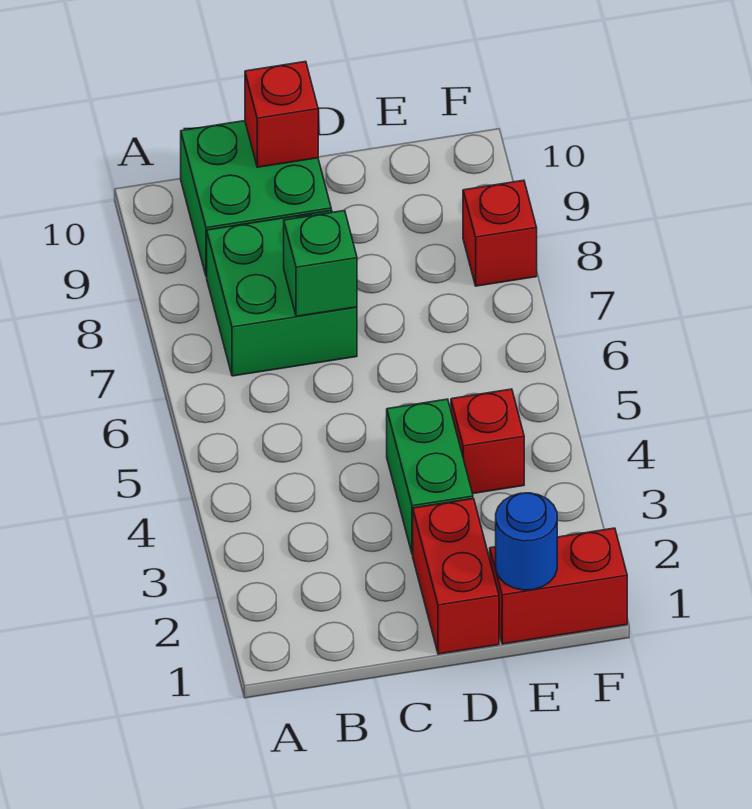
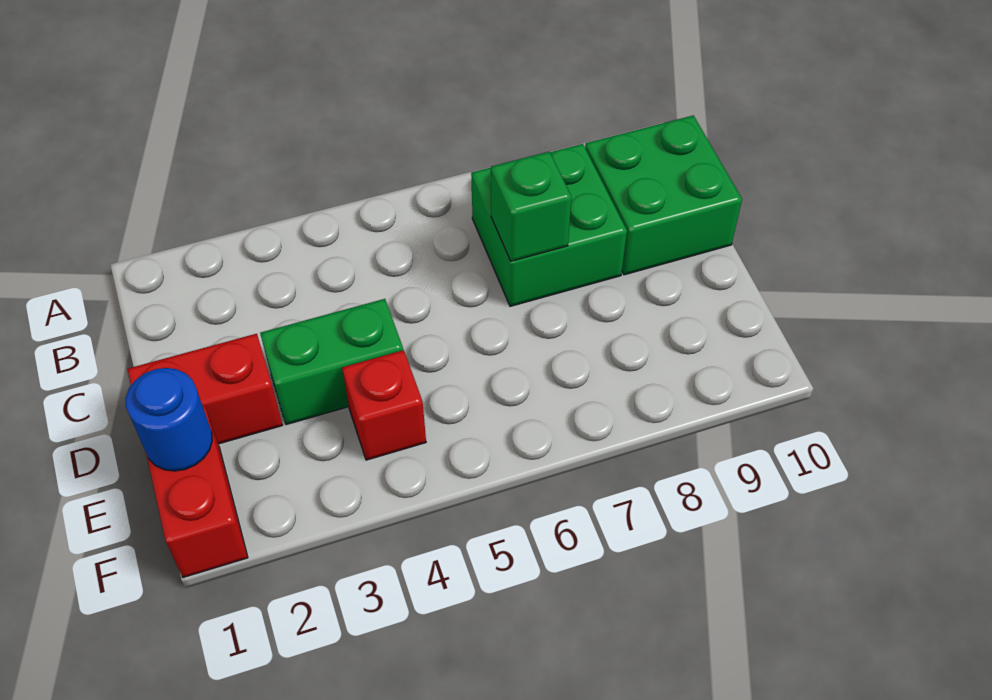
red brick C10 level 2 -> none
red brick F8 level 1 -> none

